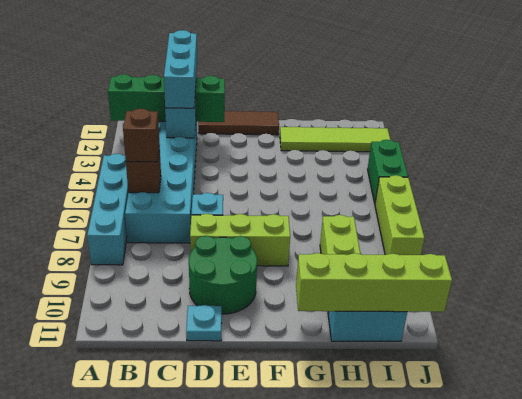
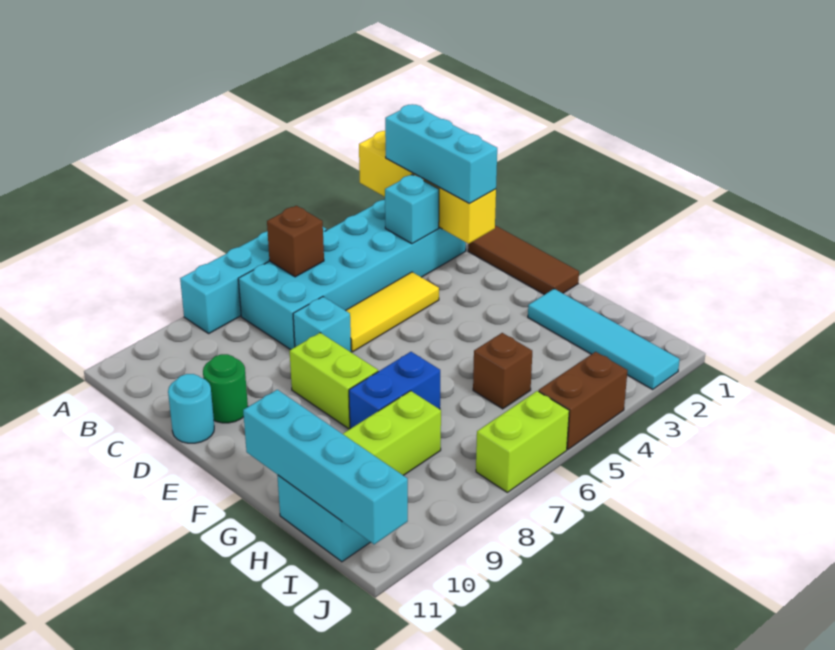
green brick A2:D2 level 2 -> yellow brick A2:D2 level 2
brown brick B6 level 3 -> brown brick H5 level 1
cyan brick C1:C3 level 3 -> cyan brick B2:D2 level 3
none -> yellow tile D4:D6 level 1
lime brick D8:F8 level 1 -> lime brick E8:F8 level 1
green round brick D9:E10 level 1 -> green round brick D10 level 1
cyan plate D11 level 1 -> cyan round brick D11 level 1
lime tile G2:J2 level 1 -> cyan tile G2:J2 level 1
none -> blue brick G7:G8 level 1
lime brick G11:J11 level 2 -> cyan brick G11:J11 level 2
green brick J4:J5 level 1 -> brown brick J4:J5 level 1
lime brick J6:J8 level 1 -> lime brick J6:J7 level 1

